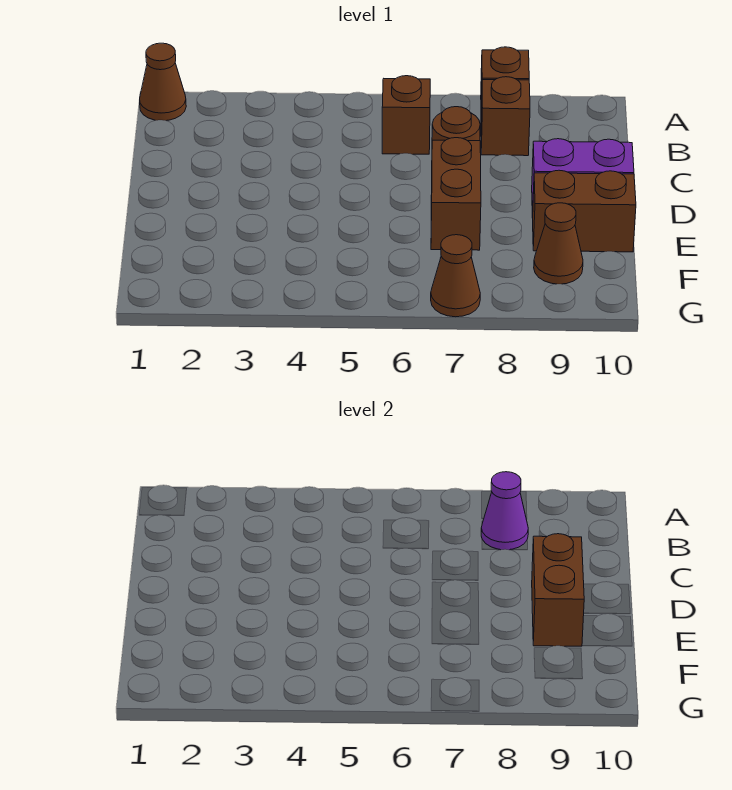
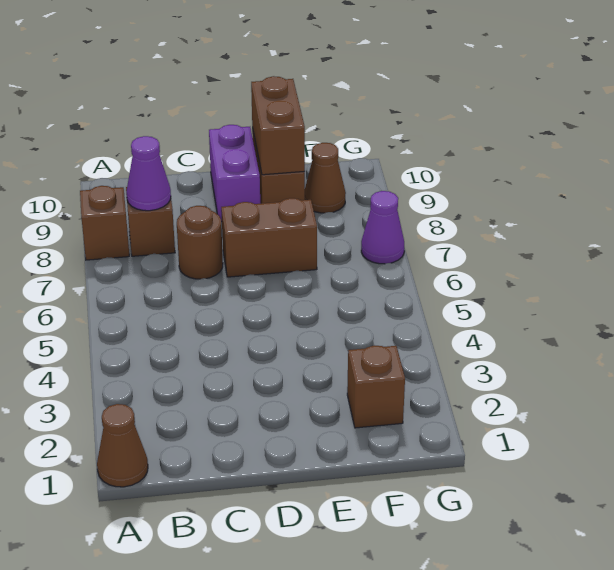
brown brick B6 level 1 -> brown brick F2 level 1
brown brick D9:E9 level 2 -> brown brick E9:E10 level 2
brown cone G7 level 1 -> purple cone G7 level 1

